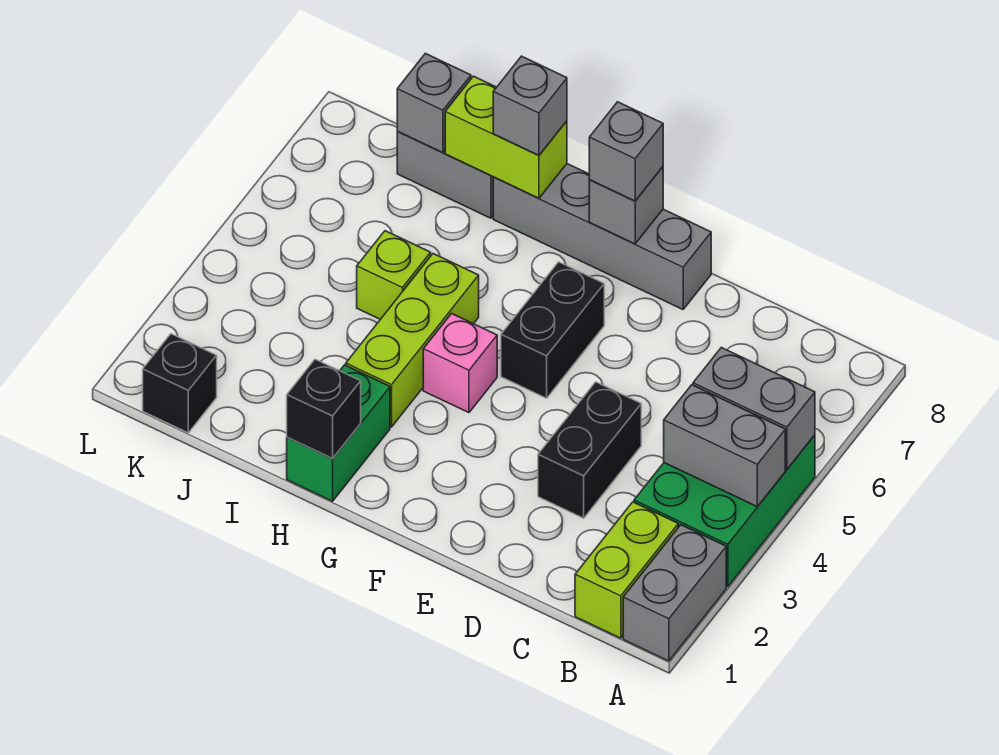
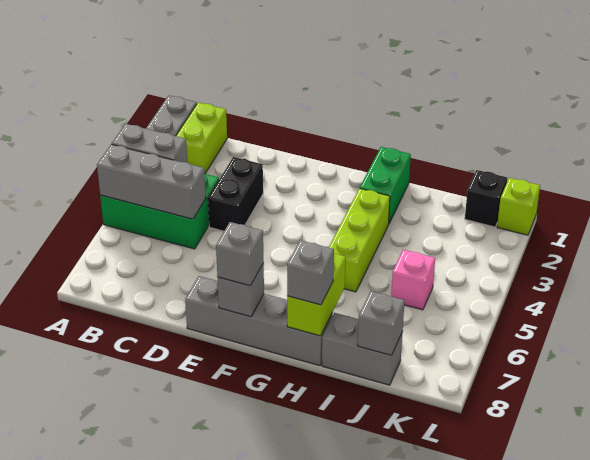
green brick A3:B5 level 1 -> green brick A4:C5 level 1
grey brick A5:B5 level 2 -> grey brick A5:C5 level 2
black brick F5:F6 level 1 -> none
pink brick G4 level 1 -> pink brick J5 level 1
black brick H1 level 2 -> none
lime brick H8:I8 level 2 -> lime brick H7:H8 level 2
lime brick I5 level 1 -> lime brick L1 level 1

